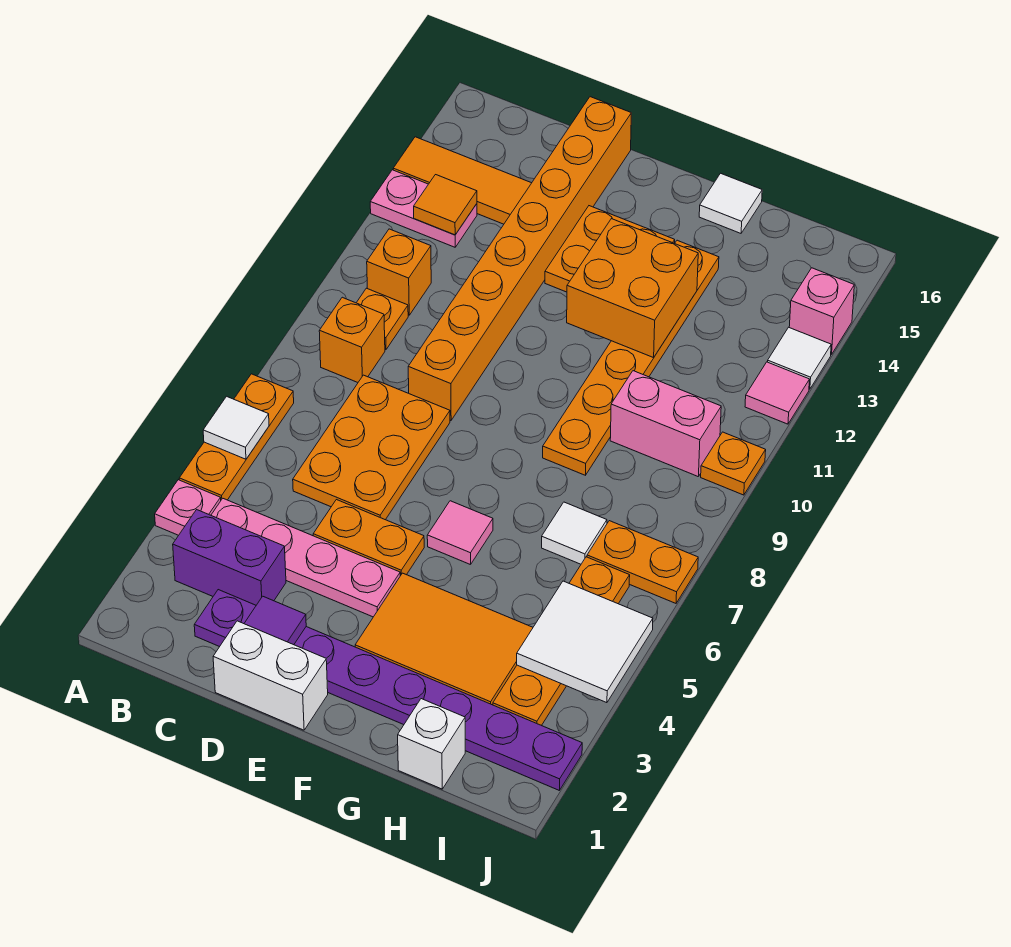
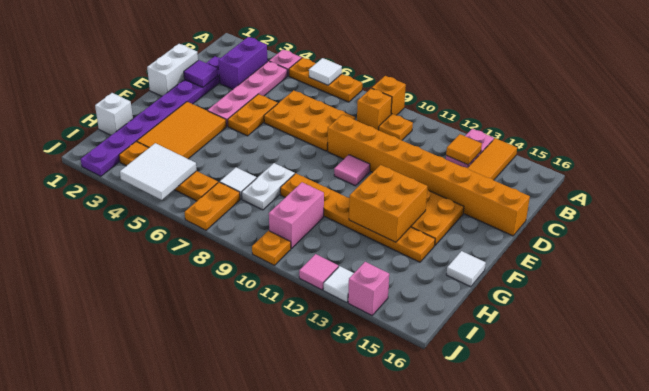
orange brick B11 level 1 -> orange brick A9 level 1
pink tile F6 level 1 -> pink tile E10 level 1
none -> white plate G8:H8 level 1

